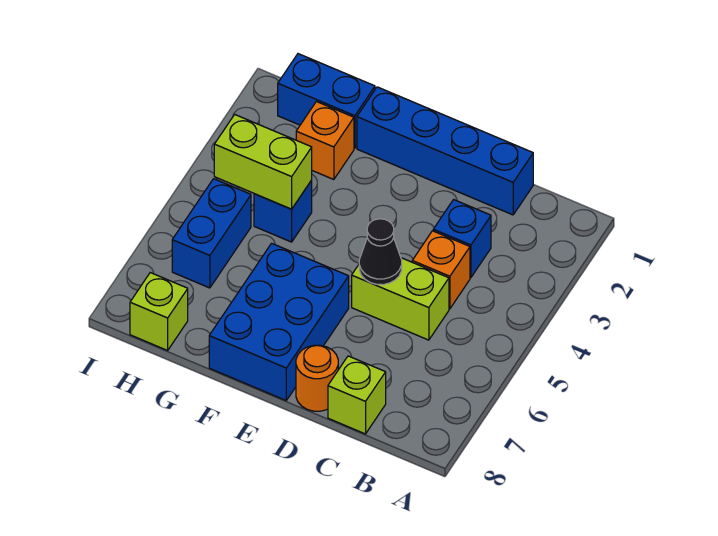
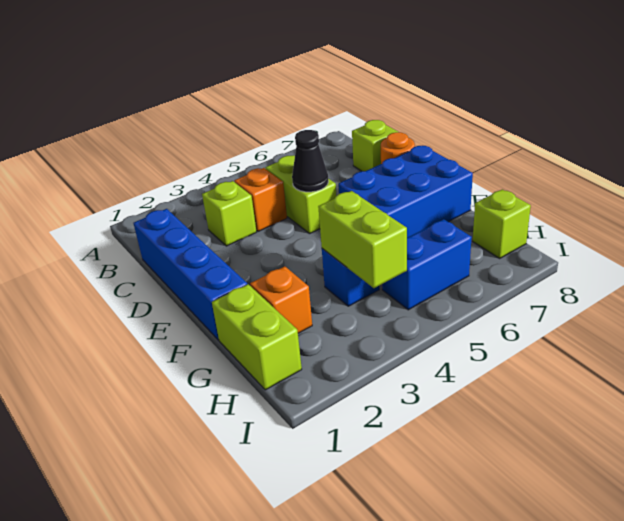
blue brick C3 level 1 -> lime brick C3 level 1
blue brick G1:H1 level 1 -> lime brick G1:H1 level 1

